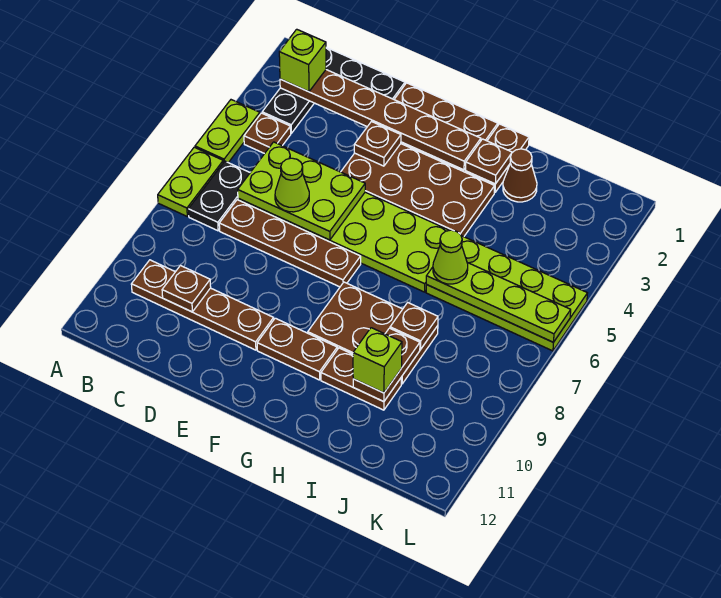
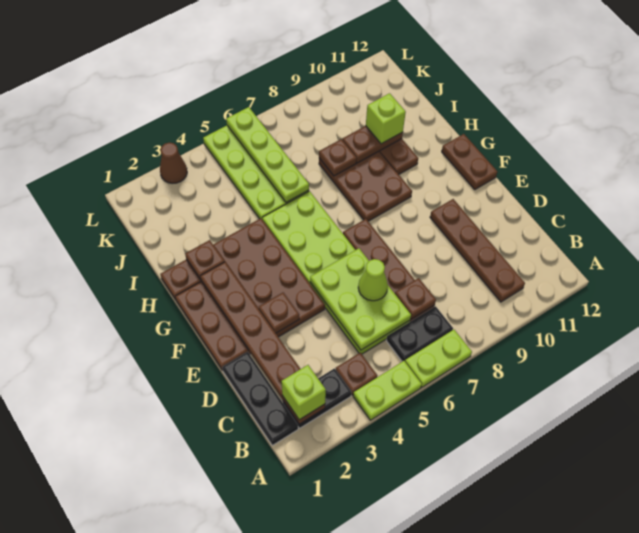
brown plate C10 level 2 -> brown plate C7 level 2
brown plate F10:G10 level 1 -> brown plate F12:G12 level 1
brown cone I2 level 1 -> brown cone L3 level 1
lime cone I6 level 3 -> none

